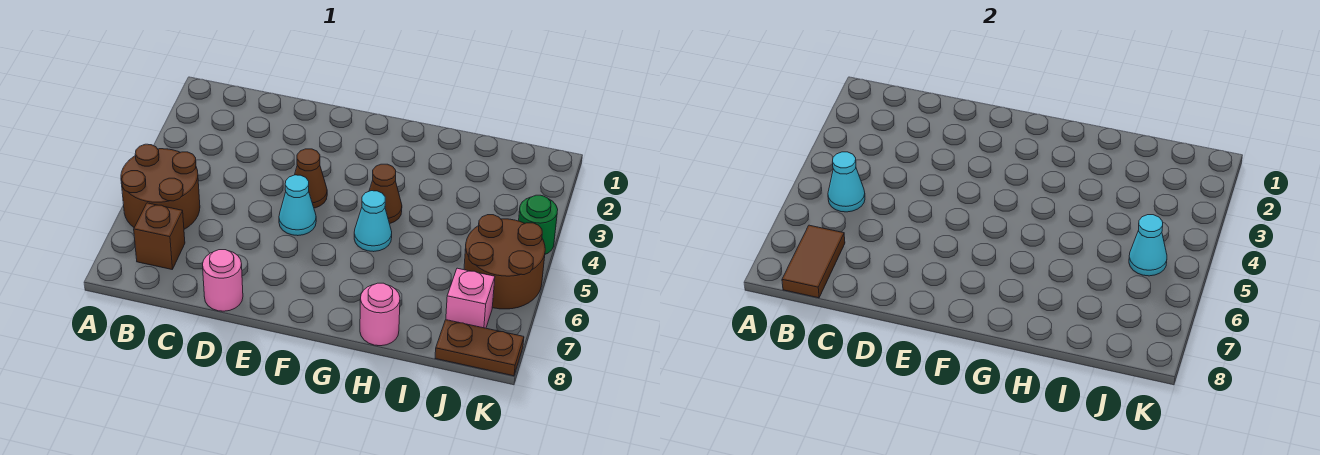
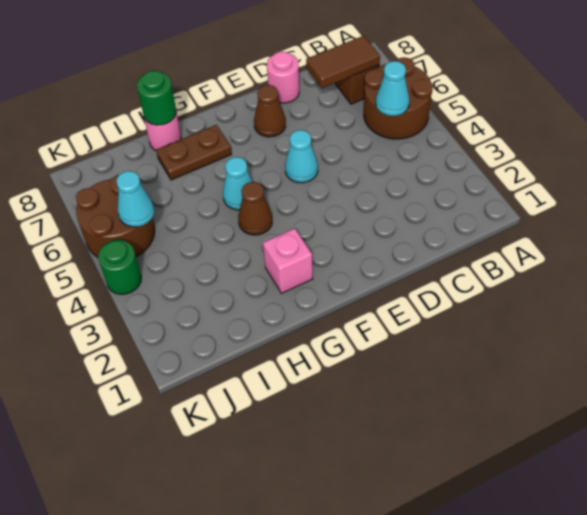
brown tile B7:B8 level 2 -> brown tile B7:C7 level 2
brown cone E4 level 1 -> brown cone E7 level 1
none -> green round brick H8 level 2
pink brick J7 level 1 -> pink brick G2 level 1
brown plate J8:K8 level 1 -> brown plate G7:H7 level 1

